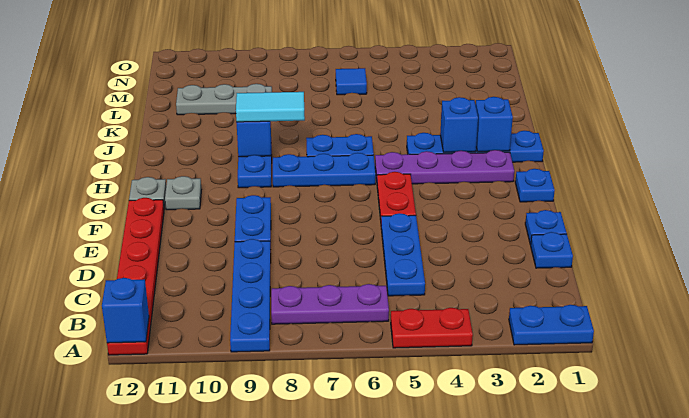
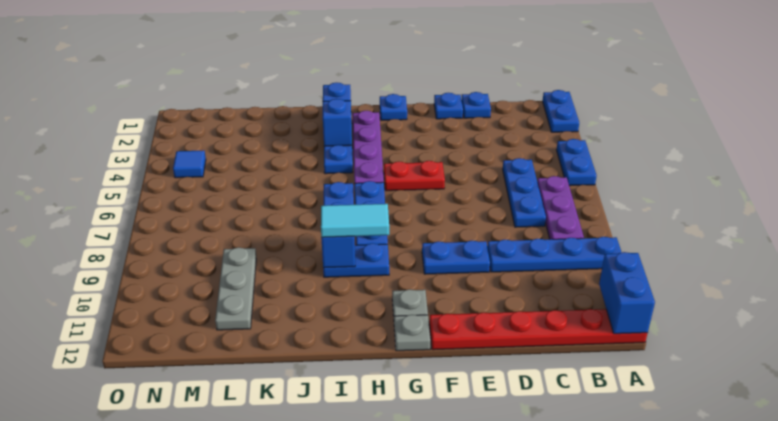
red plate A4:A5 level 1 -> blue plate A4:A5 level 1
blue brick A12 level 2 -> blue brick A11:A12 level 2
blue plate C5:E5 level 1 -> blue plate C5:C7 level 1
cyan tile I8:I9 level 3 -> cyan tile H9:I9 level 3
blue tile M6 level 1 -> blue tile N4 level 1

